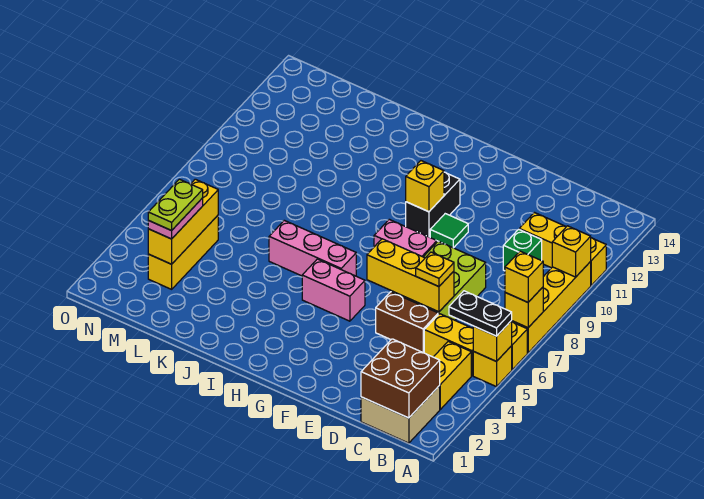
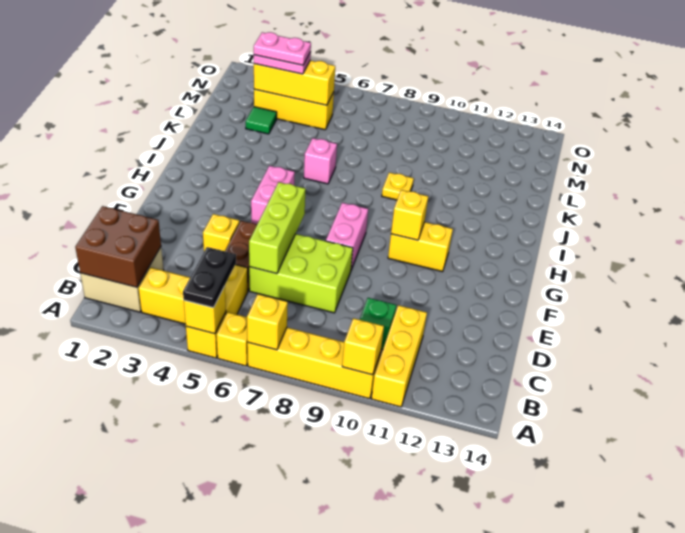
yellow brick A7 level 3 -> yellow brick E4 level 1
yellow brick D6:F6 level 2 -> lime brick D6:F6 level 2
yellow plate D6 level 3 -> yellow plate J9 level 1
green tile F10 level 1 -> green tile L3 level 1
black brick G10:G11 level 1 -> yellow brick G10:G11 level 1
pink brick H6:J6 level 1 -> pink brick J6 level 1
lime plate M3:M4 level 4 -> pink plate M3:M4 level 4

